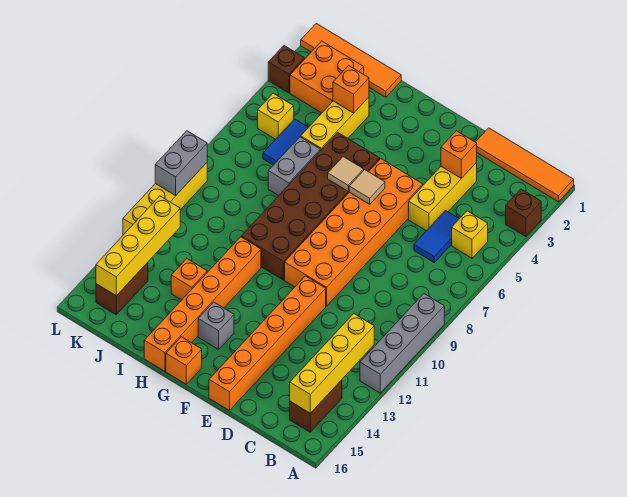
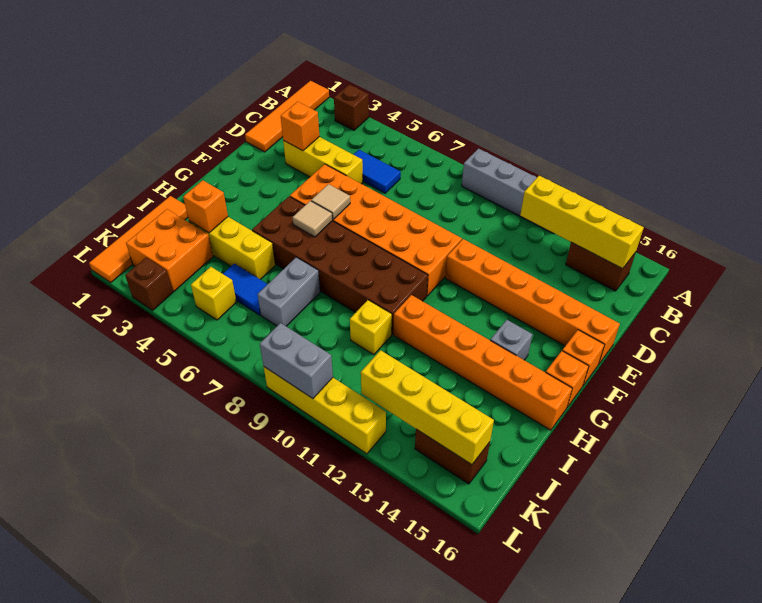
yellow brick B5 level 1 -> yellow brick I10 level 1
grey brick I6:I7 level 1 -> grey brick I7:J7 level 1
orange brick I13 level 1 -> orange brick F16 level 1

